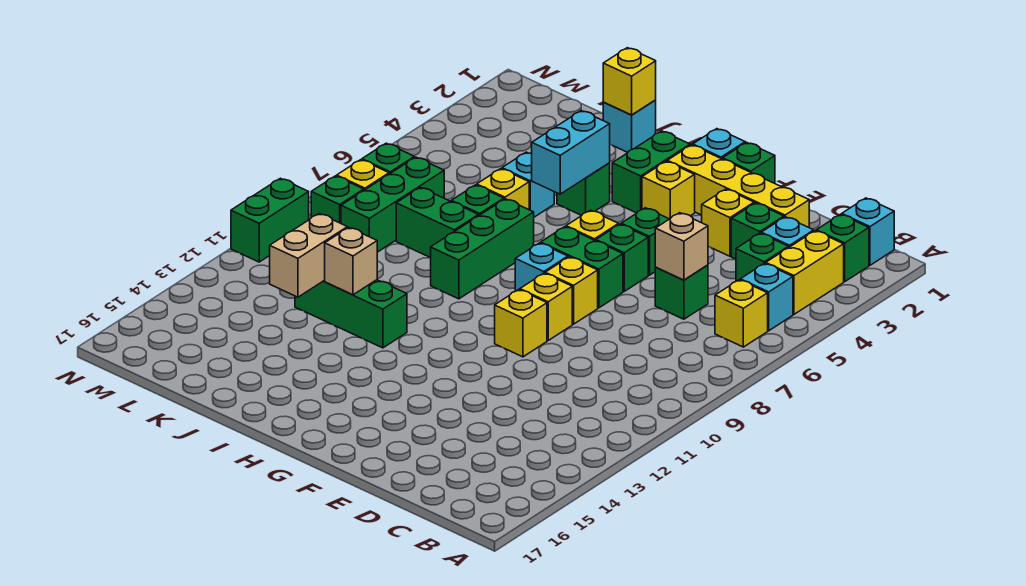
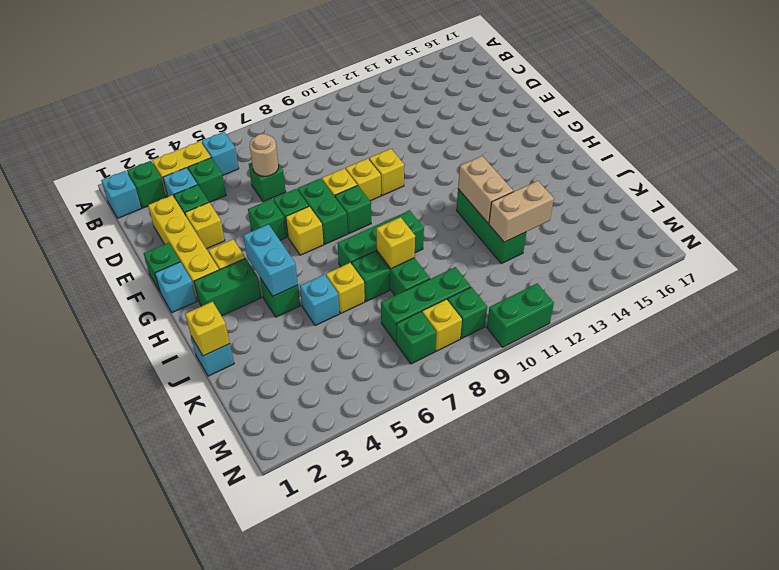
yellow brick B6 level 1 -> yellow brick J8 level 2
tan brick D6 level 2 -> tan round brick D6 level 2
cyan brick G8 level 1 -> green brick G8 level 1
cyan brick I4:I5 level 2 -> cyan brick H4:I4 level 2
tan brick J12 level 2 -> tan brick I12:J12 level 2

